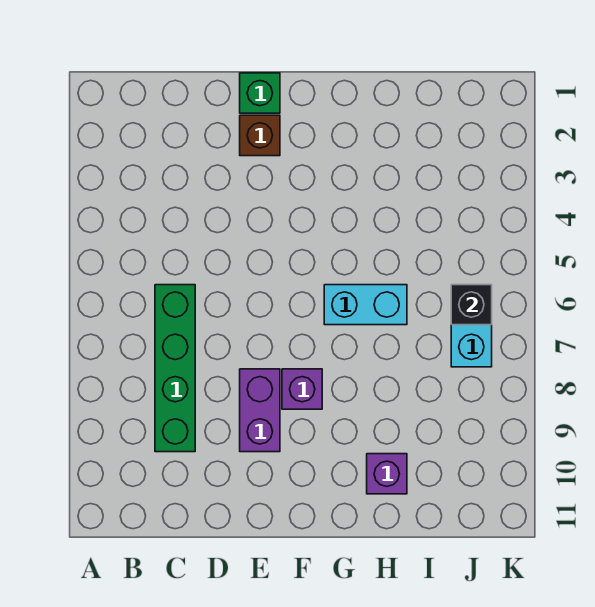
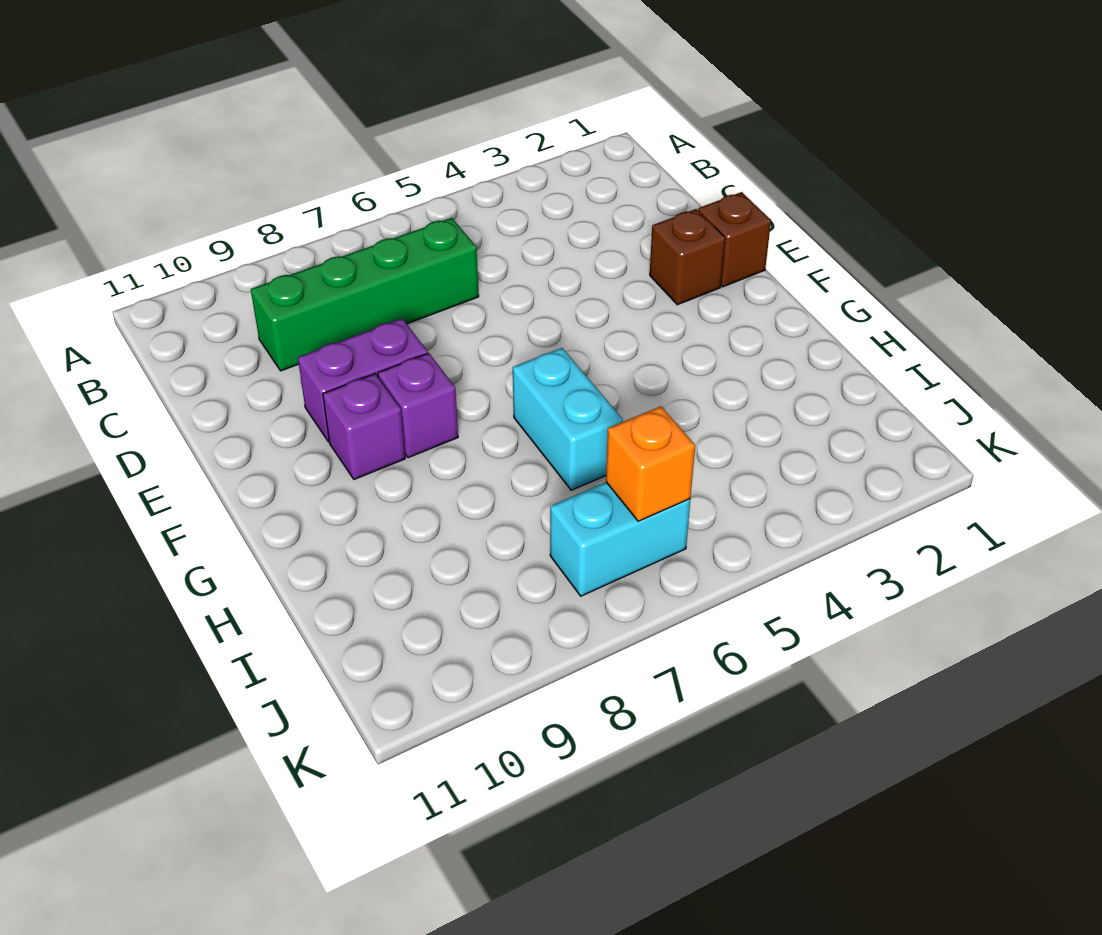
green brick E1 level 1 -> brown brick E1 level 1
purple brick H10 level 1 -> purple brick F9 level 1
black brick J6 level 2 -> orange brick J6 level 2

